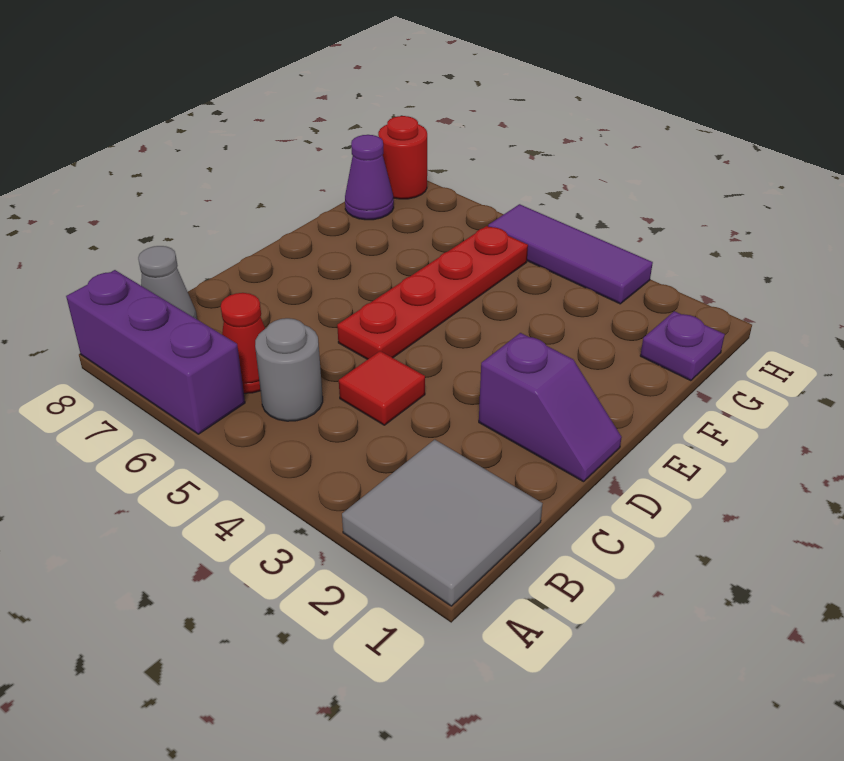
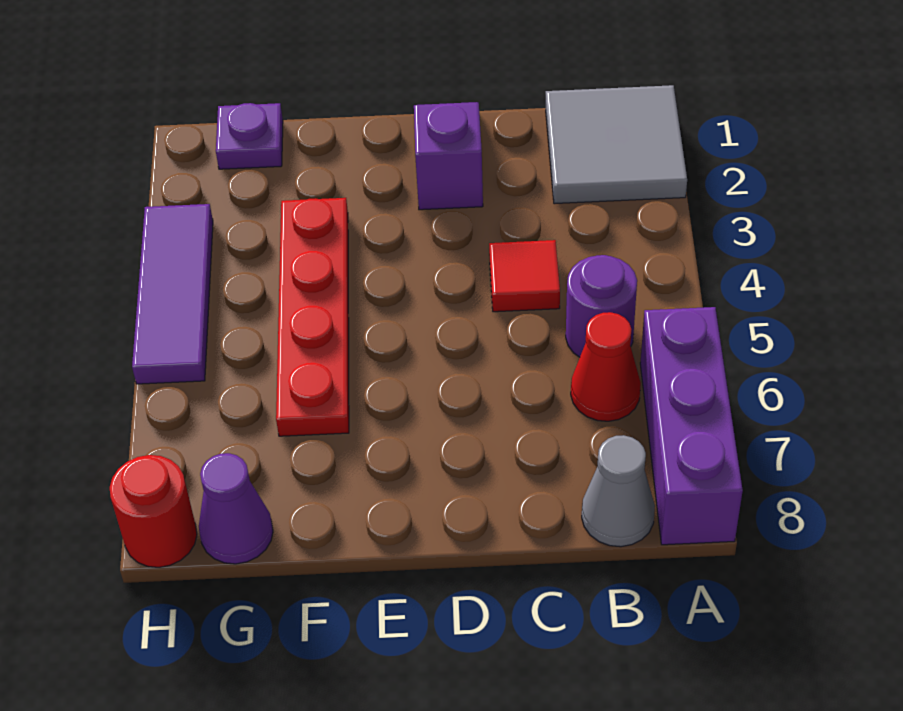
grey round brick B5 level 1 -> purple round brick B5 level 1
red plate D5:G5 level 1 -> red plate F3:F6 level 1

